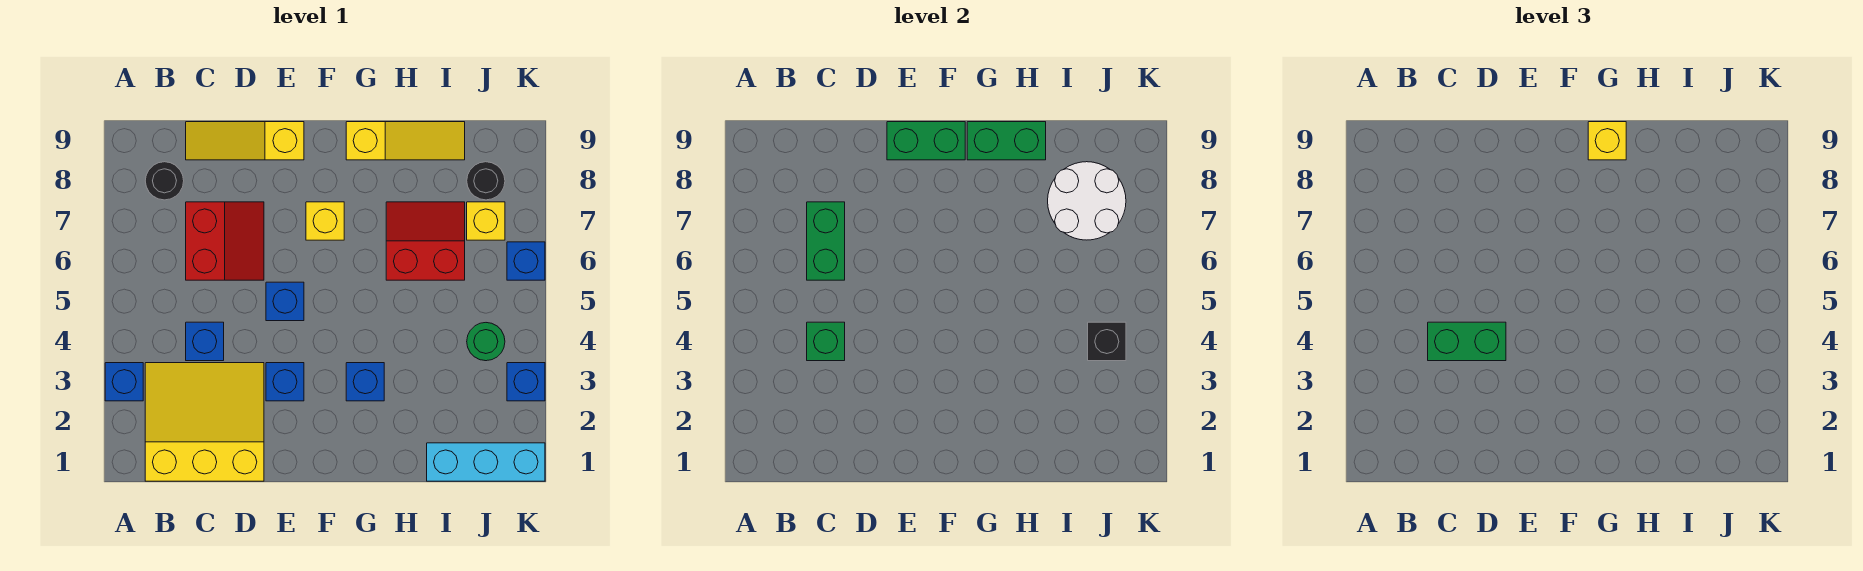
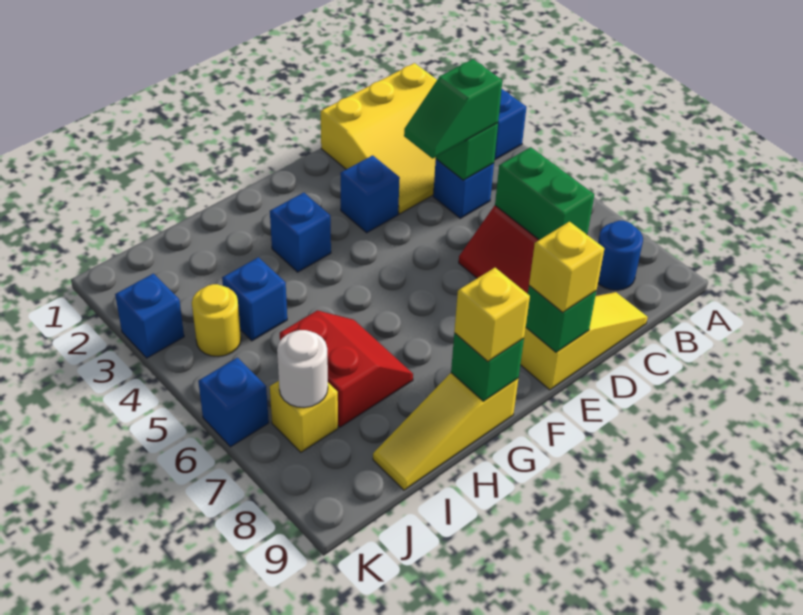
black round brick B8 level 1 -> blue round brick B8 level 1
green brick C4:D4 level 3 -> green slope C4:D4 level 3 top C
blue brick E5 level 1 -> blue brick I4 level 1
green brick E9:F9 level 2 -> green brick E9 level 2
yellow brick F7 level 1 -> yellow brick E9 level 3
green brick G9:H9 level 2 -> green brick G9 level 2
red slope H6:I7 level 1 top 6 -> red slope H6:I7 level 1 top I
cyan brick I1:K1 level 1 -> none
white round brick I7:J8 level 2 -> white round brick J7 level 2
green round brick J4 level 1 -> yellow round brick J4 level 1
black brick J4 level 2 -> none
black round brick J8 level 1 -> none

